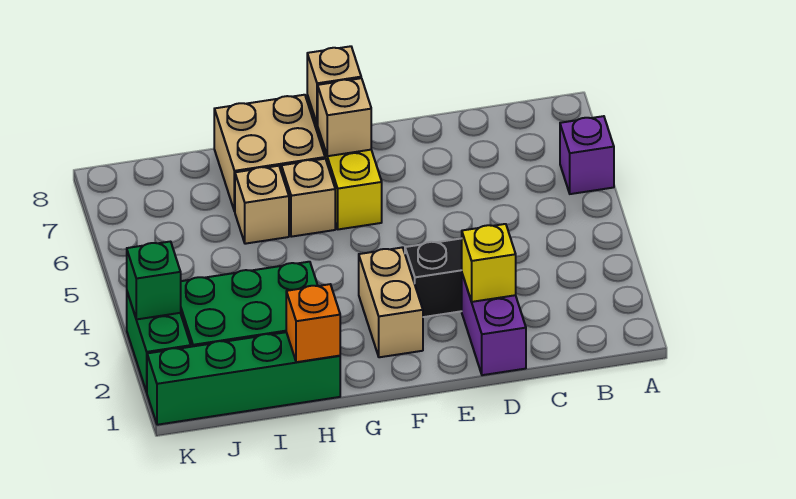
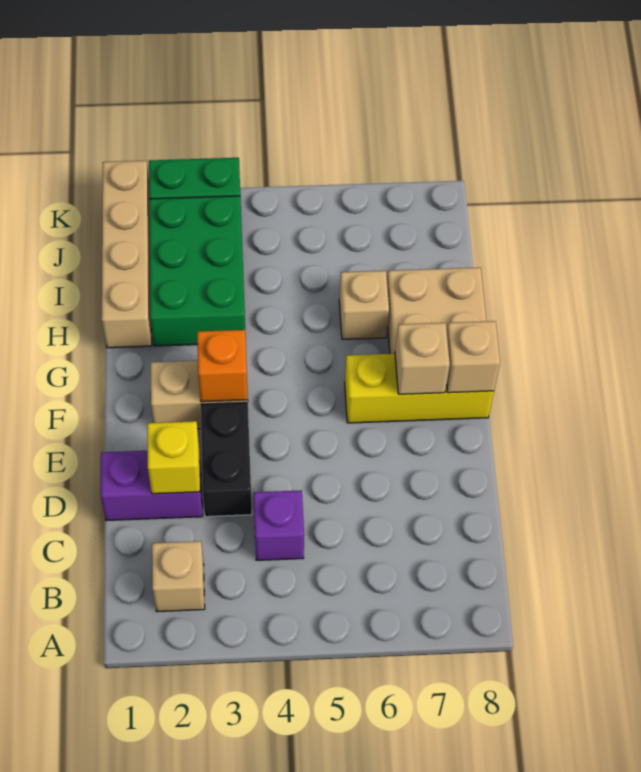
purple brick A6 level 1 -> purple brick C4 level 1
tan brick G6 level 1 -> tan brick B2 level 1
green brick H1:K1 level 1 -> tan brick H1:K1 level 1
orange brick H1 level 2 -> orange brick F3 level 2
green brick K3 level 2 -> none

